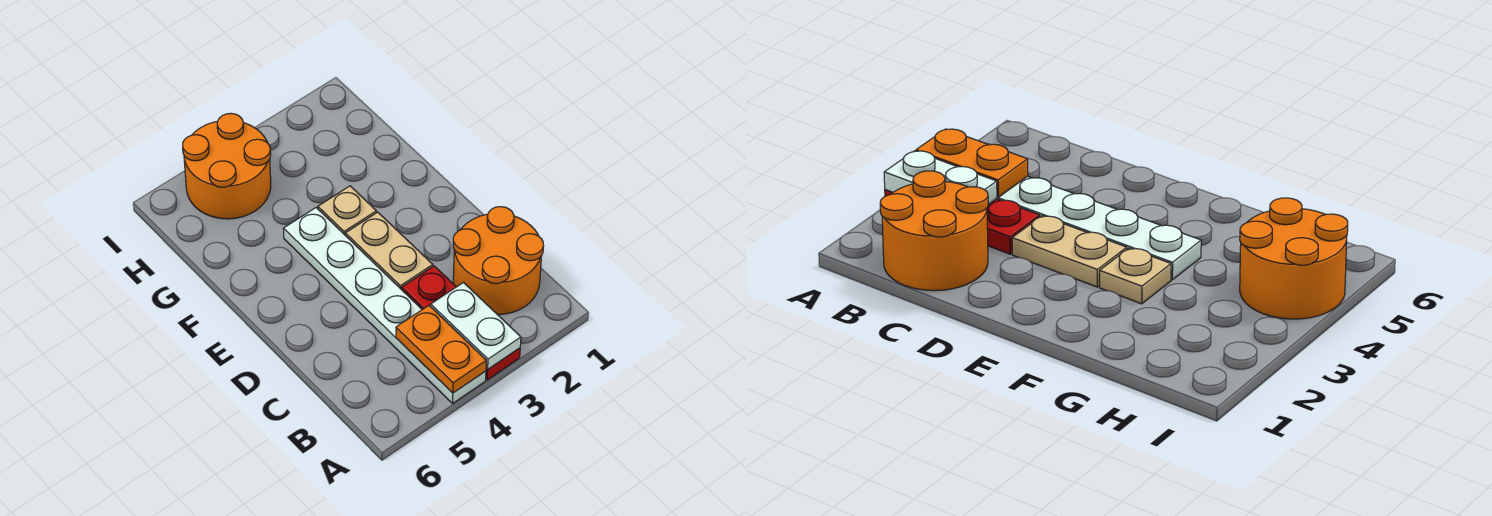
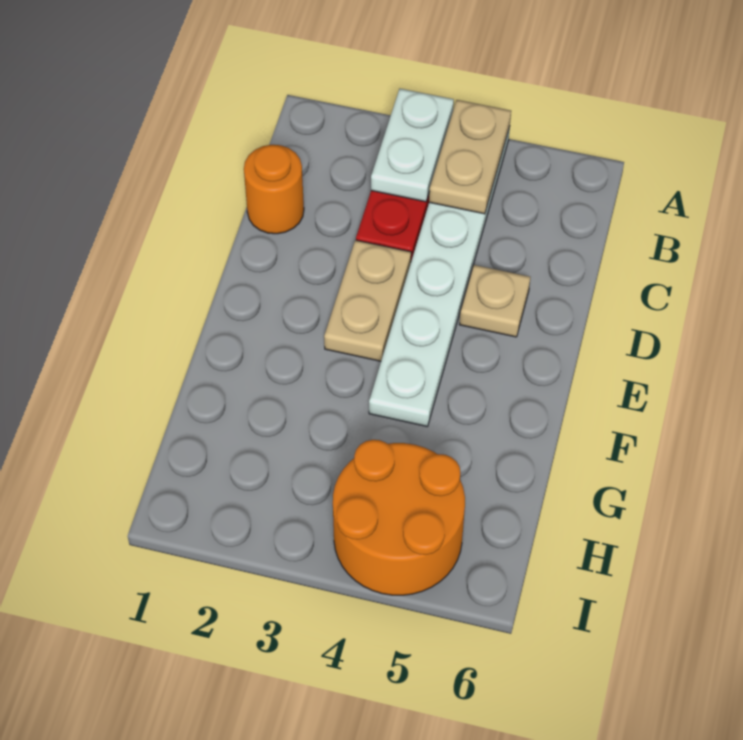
orange plate A4:B4 level 2 -> tan plate A4:B4 level 2
orange round brick B1:C2 level 1 -> orange round brick C1 level 1
tan plate F3 level 1 -> tan plate D5 level 1

